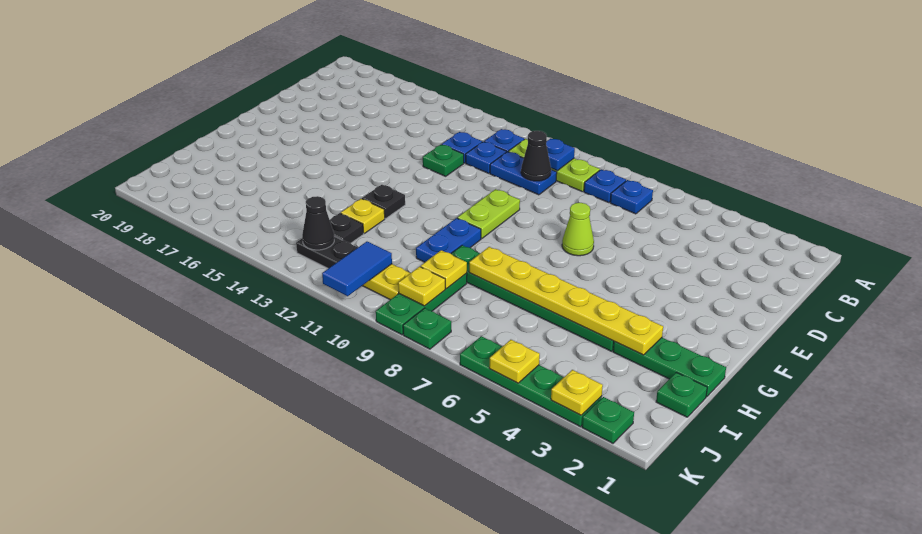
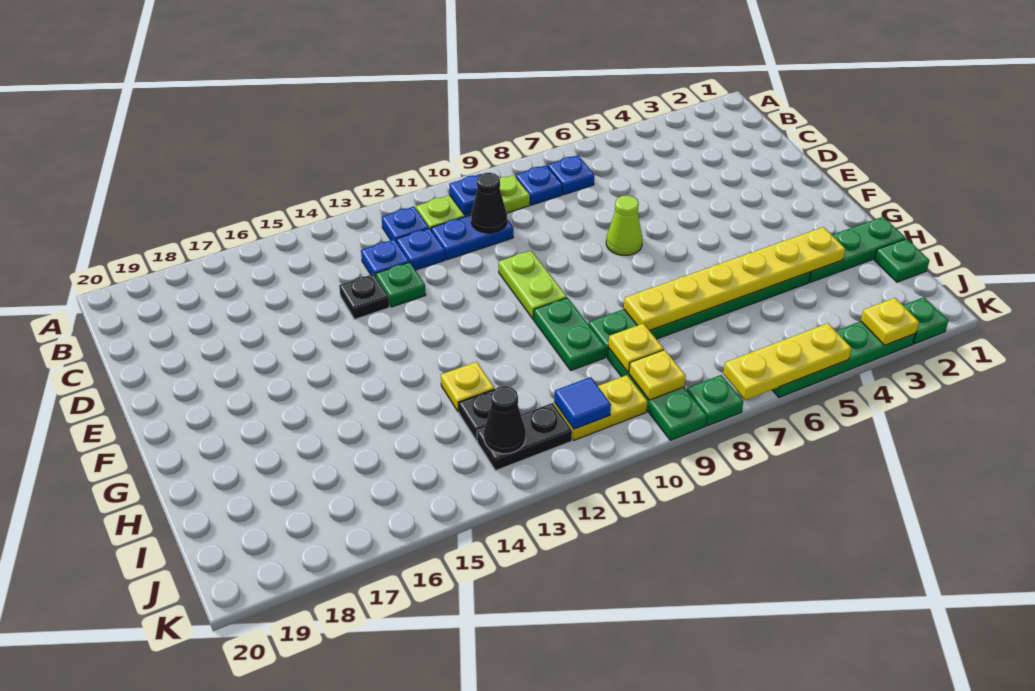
blue plate G10:H10 level 1 -> green plate G10:H10 level 1
black plate G13 level 1 -> black plate D14 level 1
blue tile J11:K11 level 2 -> blue tile J11 level 2
yellow plate K5 level 2 -> yellow plate K5:K7 level 2

